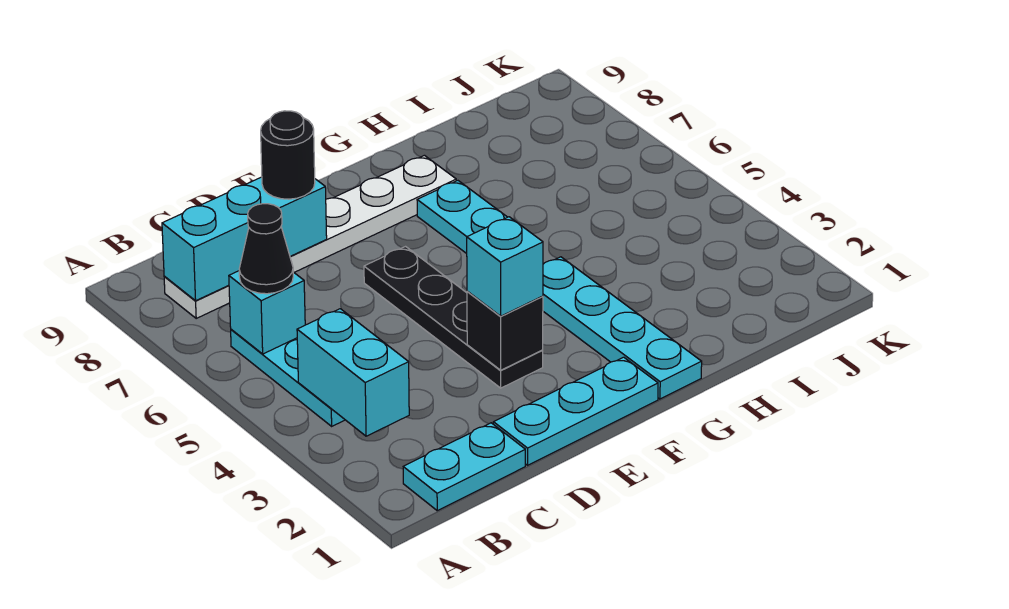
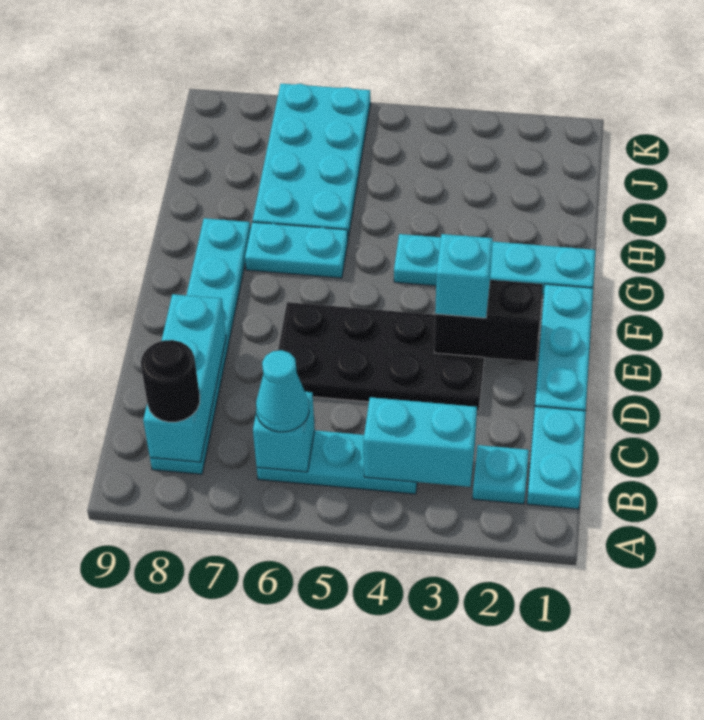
none -> cyan plate B2 level 1
black cone B6 level 3 -> cyan cone B6 level 3
white plate B8:G8 level 1 -> cyan plate B8:G8 level 1
black round brick D8 level 3 -> black round brick B8 level 3
black plate E3:E6 level 1 -> black plate D3:E6 level 1
black brick E3 level 2 -> black brick E2:E3 level 2
none -> cyan plate H6:K7 level 1

